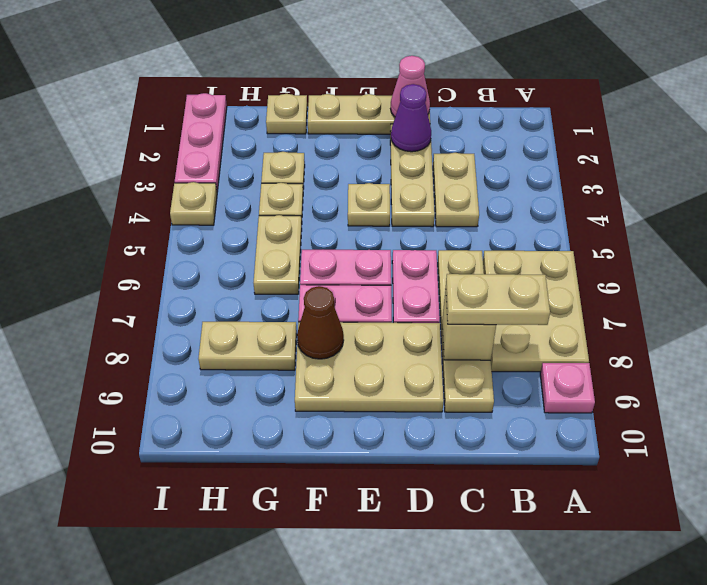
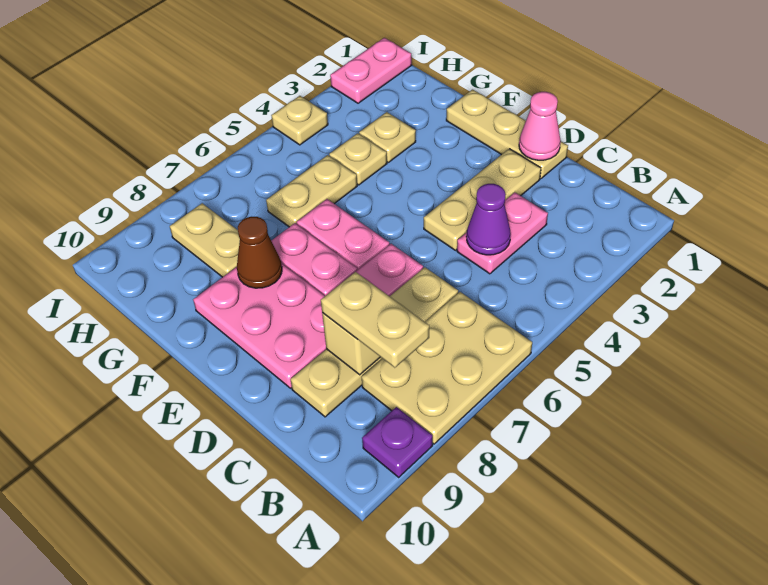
pink plate A9 level 1 -> purple plate A9 level 1
tan plate C3:C4 level 1 -> pink plate C3:C4 level 1
purple cone D2 level 2 -> purple cone C4 level 2
tan plate D8:F9 level 1 -> pink plate D8:F9 level 1
tan plate E4 level 1 -> none
tan plate G1 level 1 -> none
pink plate I1:I3 level 1 -> pink plate I1:I2 level 1

